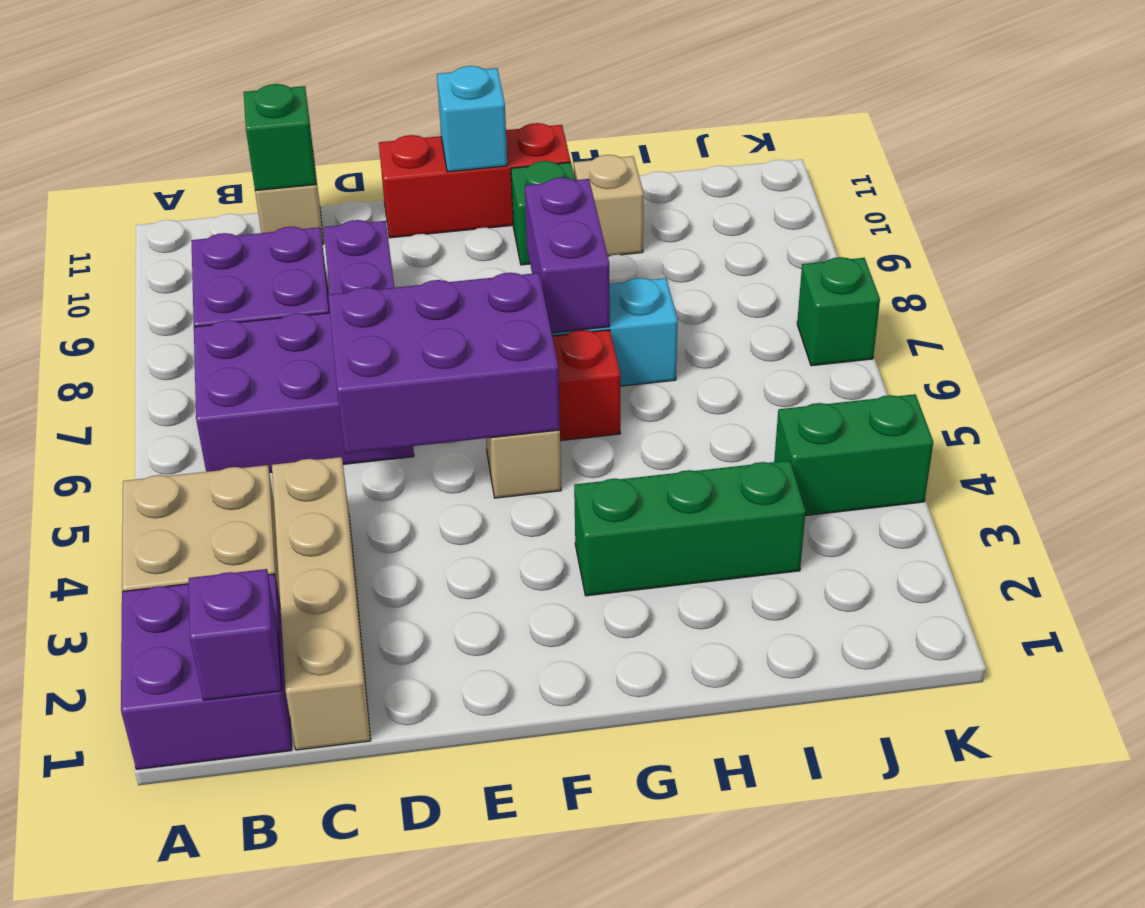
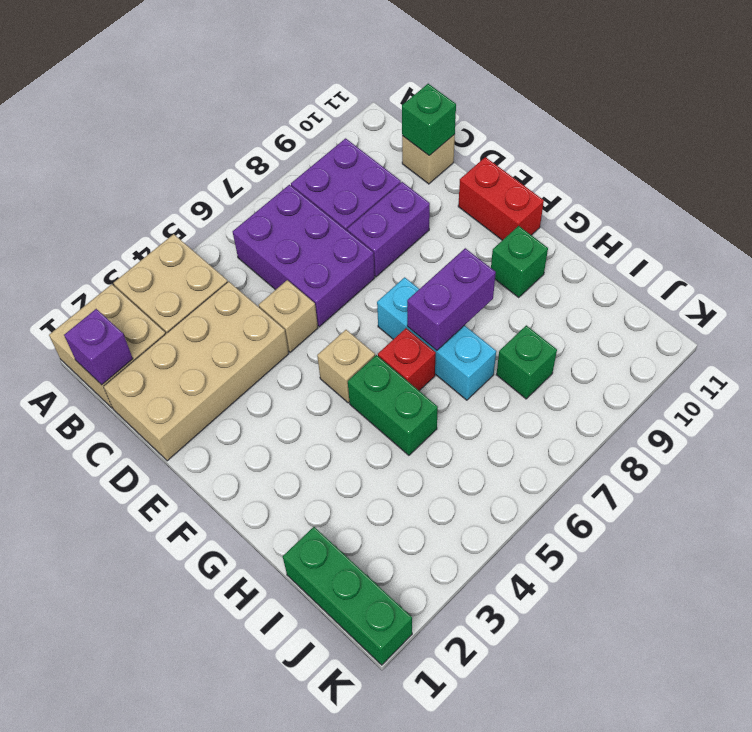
purple brick A1:B2 level 1 -> tan brick A1:B2 level 1
tan brick C1:C4 level 1 -> tan brick C1:D4 level 1
purple brick D5:F6 level 2 -> none
red brick E11:G11 level 1 -> red brick E11:F11 level 1
cyan brick F11 level 2 -> none
green brick G3:I3 level 1 -> green brick I1:K1 level 1
tan brick H10 level 1 -> tan brick D5 level 1
green brick J4:K4 level 1 -> green brick G5:H5 level 1
green brick K7 level 1 -> green brick I8 level 1

